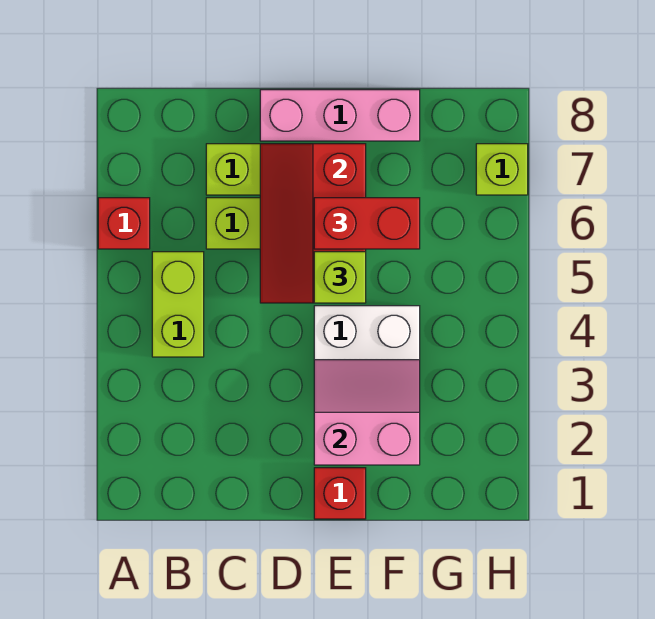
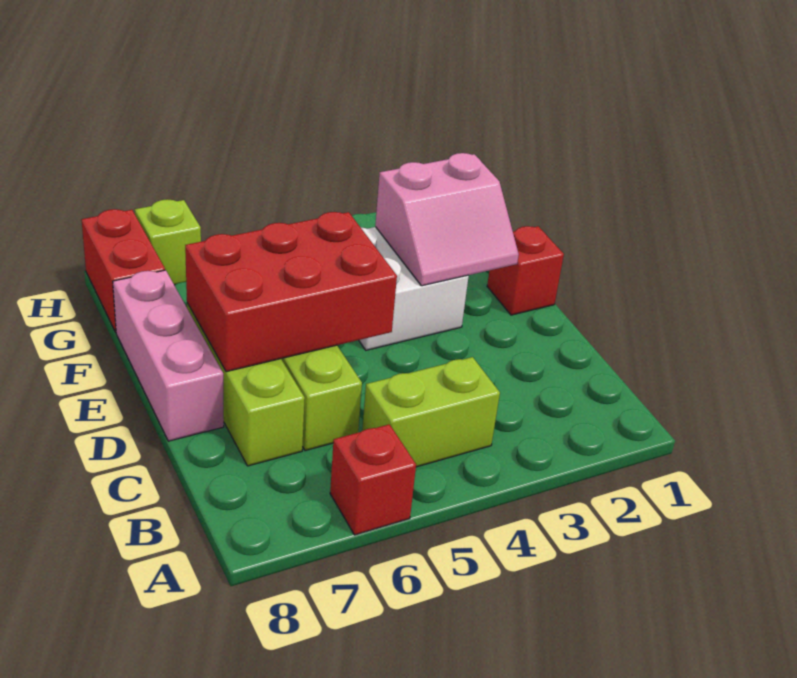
red slope D5:E7 level 2 top E -> red brick D5:E7 level 2
pink slope E2:F3 level 2 top 2 -> pink slope E2:F3 level 2 top F
lime brick E5 level 3 -> none
red brick E6:F6 level 3 -> red brick G8:H8 level 1

